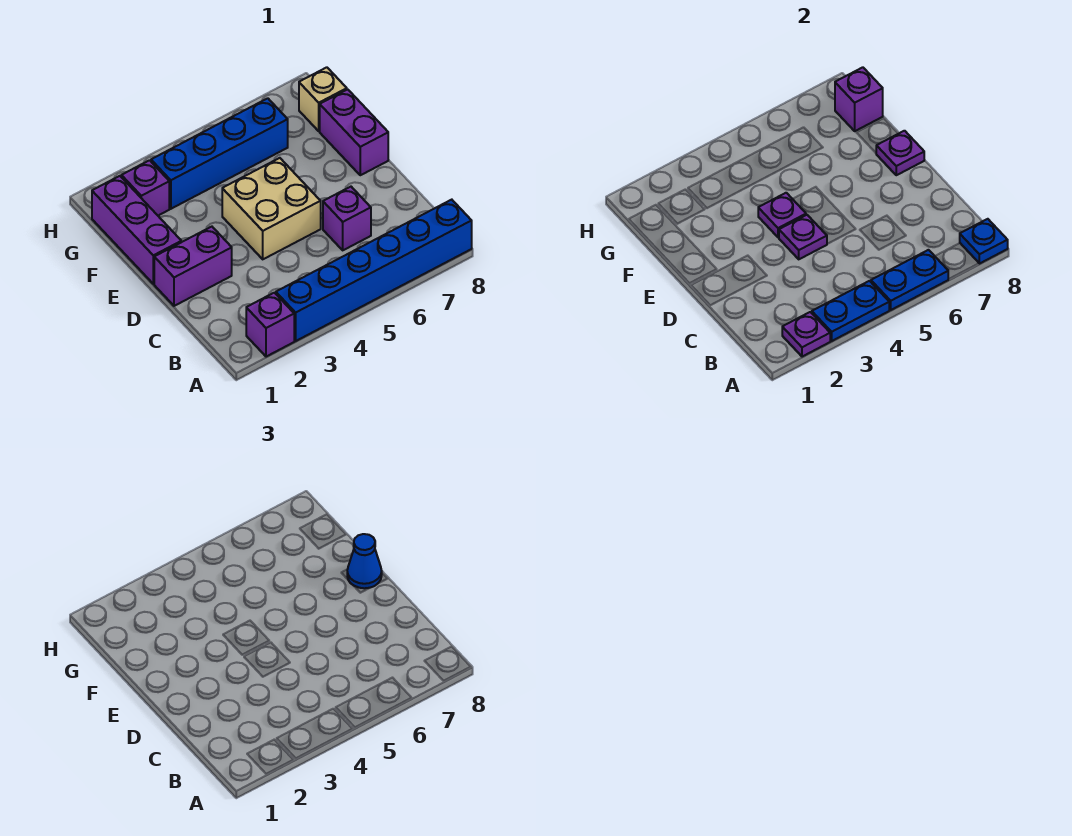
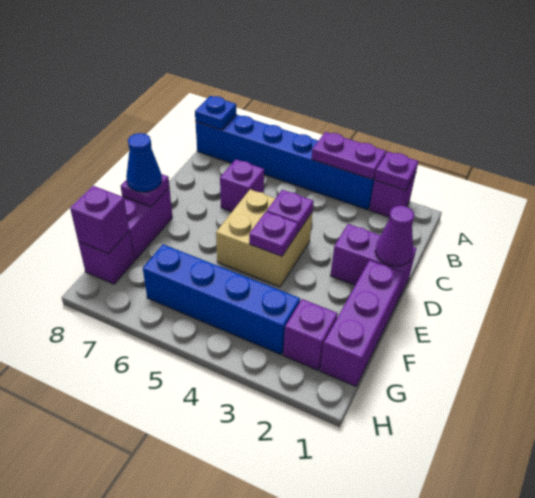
blue plate A3:A4 level 2 -> purple plate A3:A4 level 2
blue plate A5:A6 level 2 -> none
none -> purple cone D1 level 2
tan brick G8 level 1 -> purple brick G8 level 1

